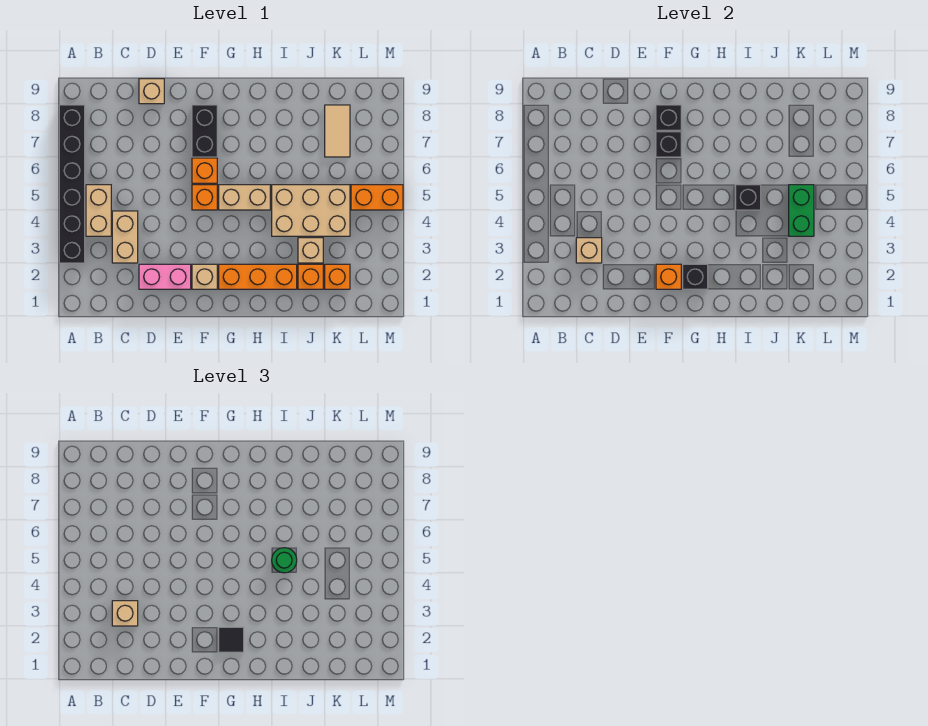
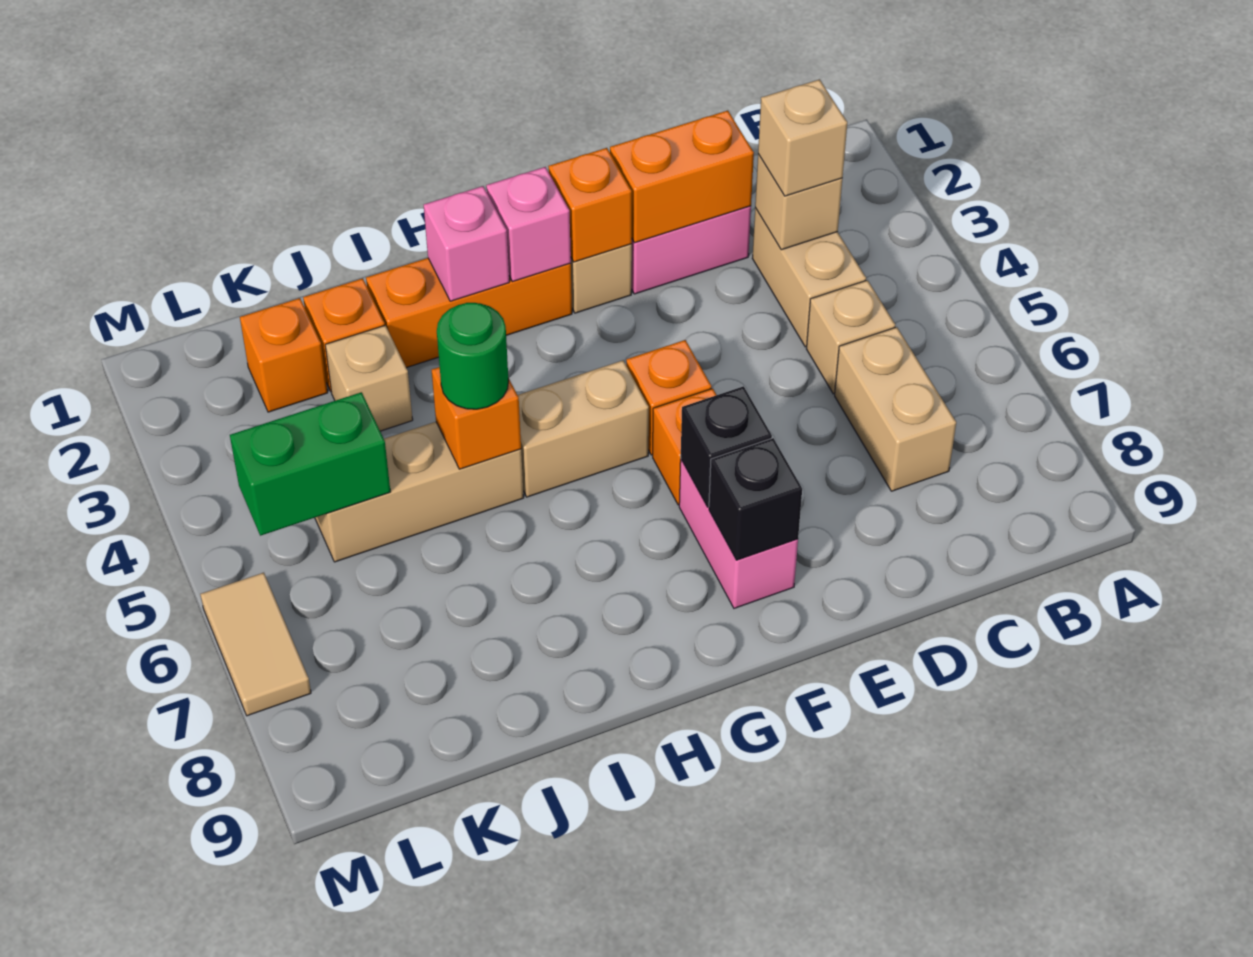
black brick A3:A8 level 1 -> none
tan brick B4:B5 level 1 -> tan brick C6:C7 level 1
tan brick D9 level 1 -> tan brick C5 level 1
black brick F7:F8 level 1 -> pink brick F7:F8 level 1
black brick G2 level 2 -> pink brick G2 level 2
black tile G2 level 3 -> none
none -> pink brick H2 level 2
tan brick I4:K5 level 1 -> tan brick I5:K5 level 1
black brick I5 level 2 -> orange brick I5 level 2
green brick K4:K5 level 2 -> green brick K5:L5 level 2
tan tile K7:K8 level 1 -> tan tile M6:M7 level 1
orange brick L5:M5 level 1 -> orange brick D2:E2 level 2

